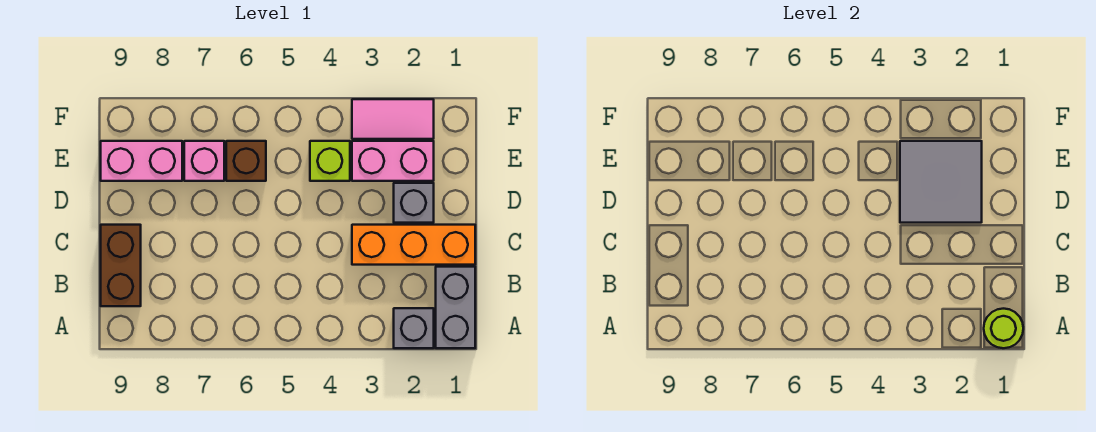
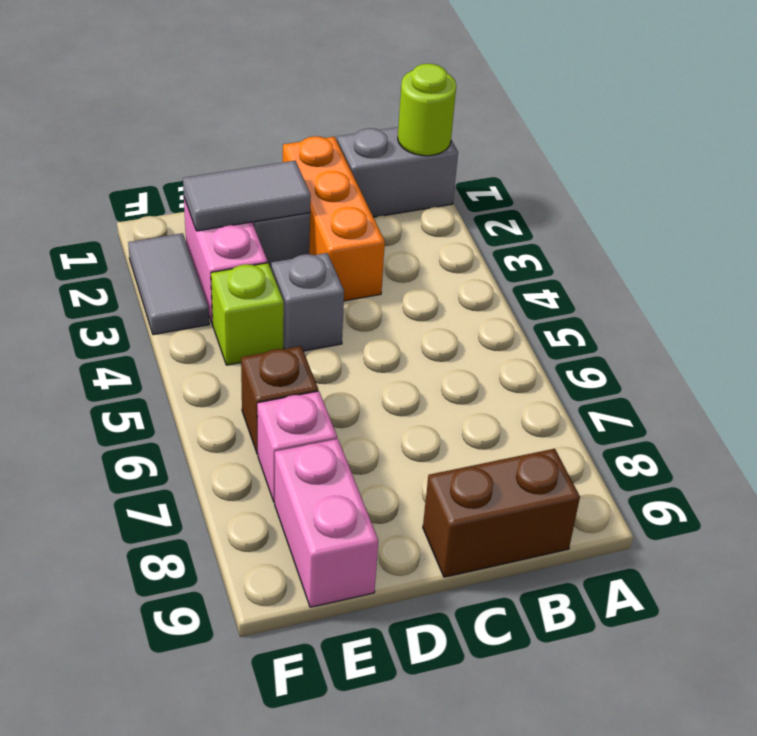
grey brick A2 level 1 -> grey brick D4 level 1
grey tile D2:E3 level 2 -> grey tile D2:E2 level 2
pink tile F2:F3 level 1 -> grey tile F2:F3 level 1

